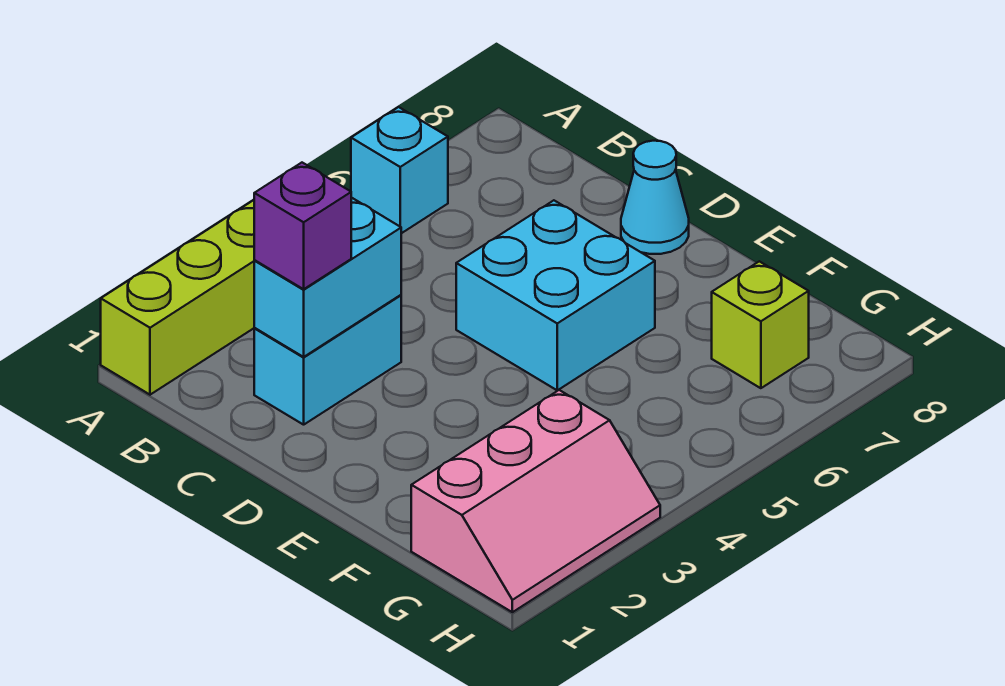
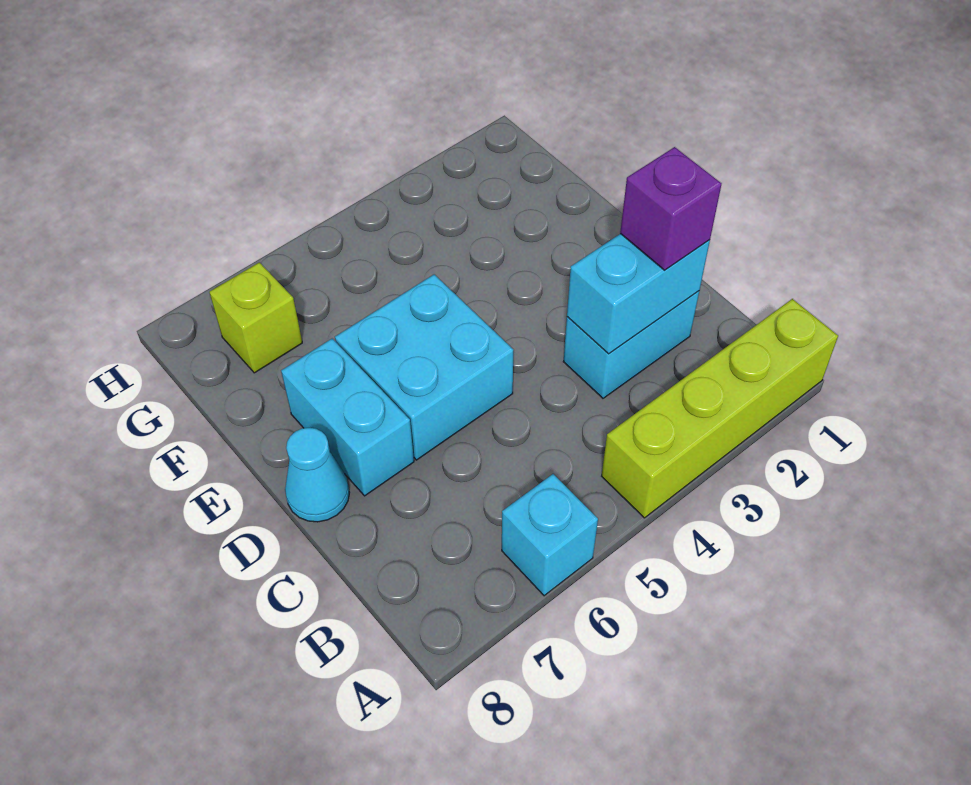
none -> cyan brick D7:E7 level 1
pink slope G1:H3 level 1 top G -> none

